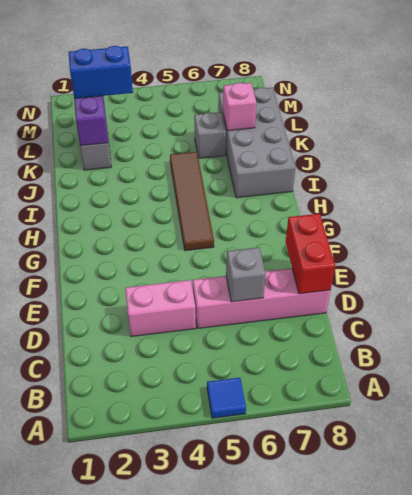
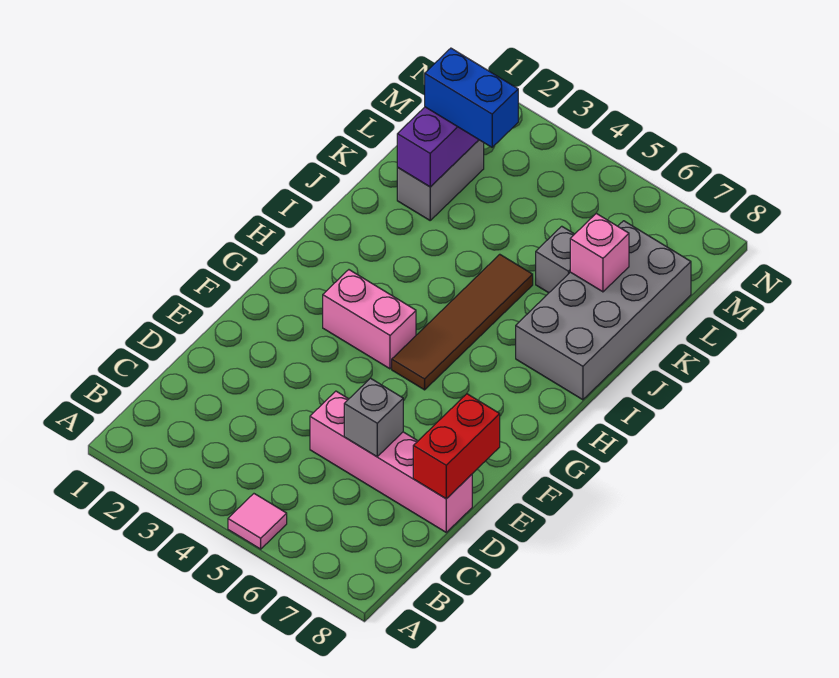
blue tile A5 level 1 -> pink tile A5 level 1
pink brick D3:D4 level 1 -> pink brick G3:G4 level 1

